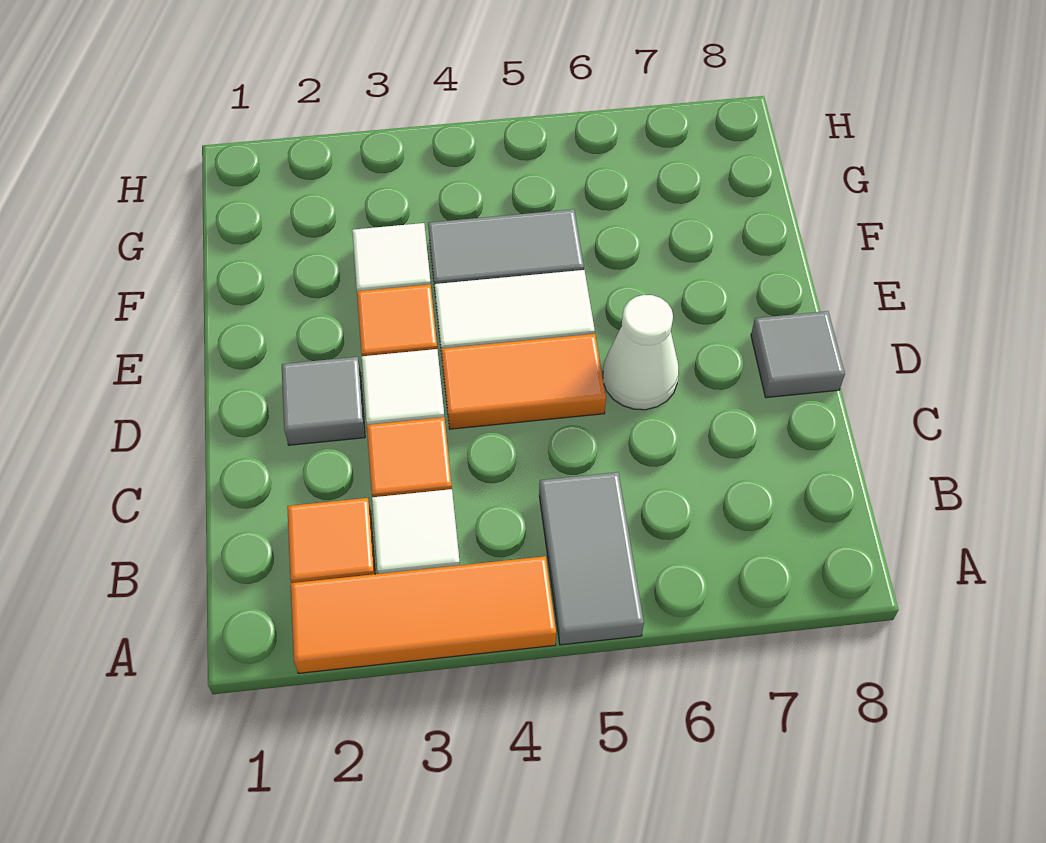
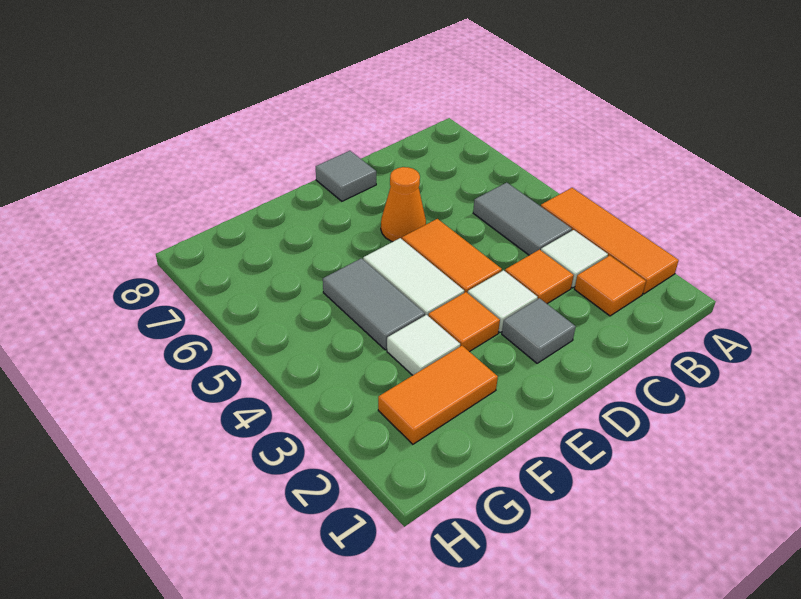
grey tile A5:B5 level 1 -> grey tile B4:B5 level 1
white cone D6 level 1 -> orange cone D6 level 1
none -> orange tile F2:G2 level 1

